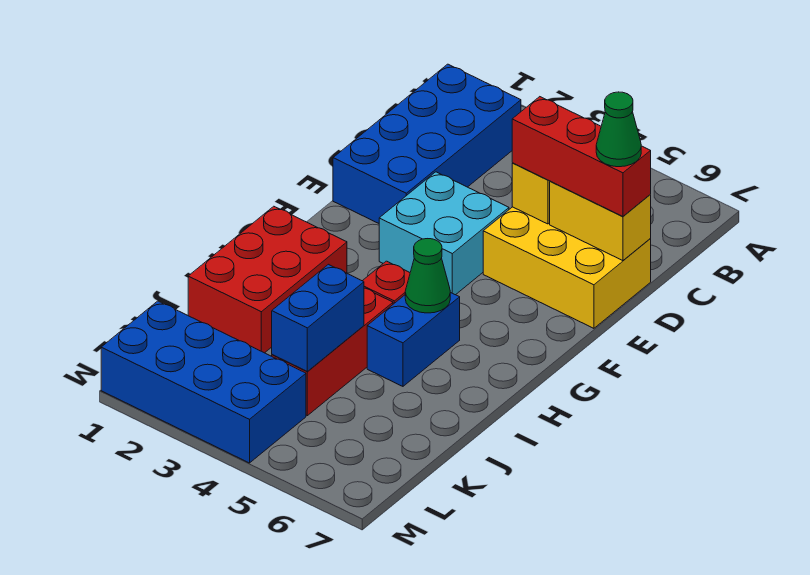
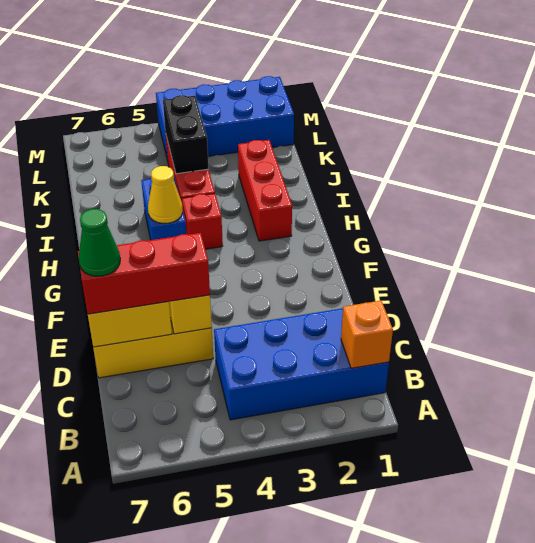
blue brick B1:E2 level 1 -> blue brick B1:C4 level 1
none -> orange brick B1 level 2
cyan brick E3:F4 level 1 -> none
red brick H1:J2 level 1 -> red brick H2:J2 level 1
green cone H5 level 2 -> yellow cone H5 level 2
blue brick J4:K4 level 2 -> black brick J4:K4 level 2

